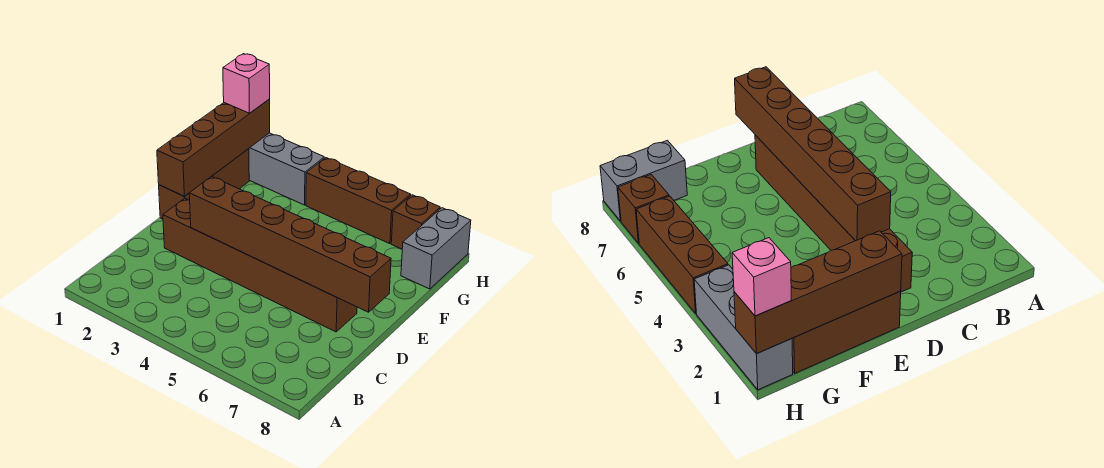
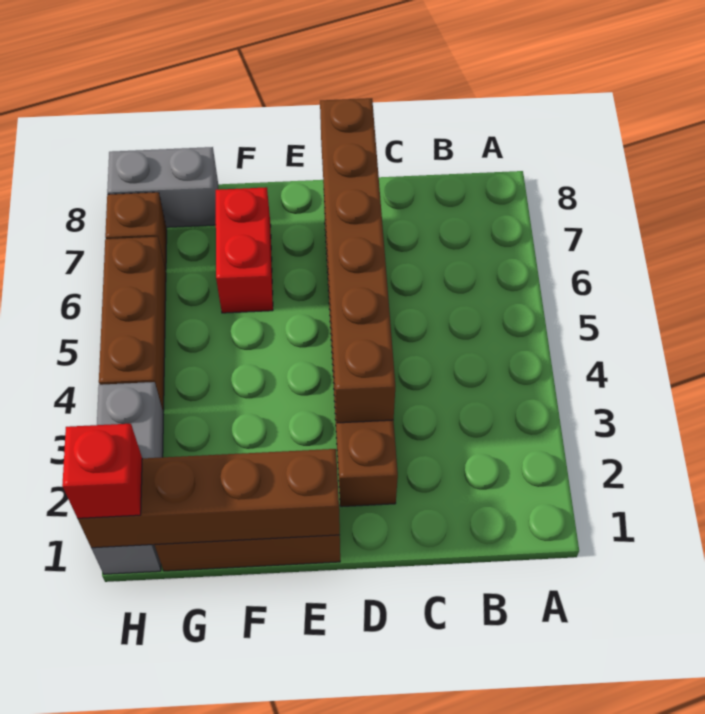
none -> red brick F6:F7 level 1
pink brick H1 level 3 -> red brick H1 level 3

